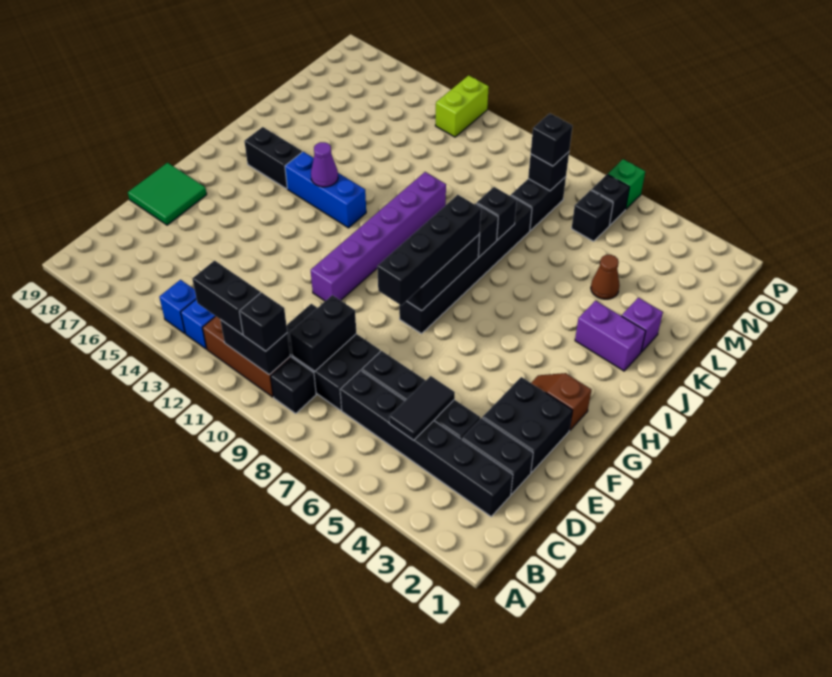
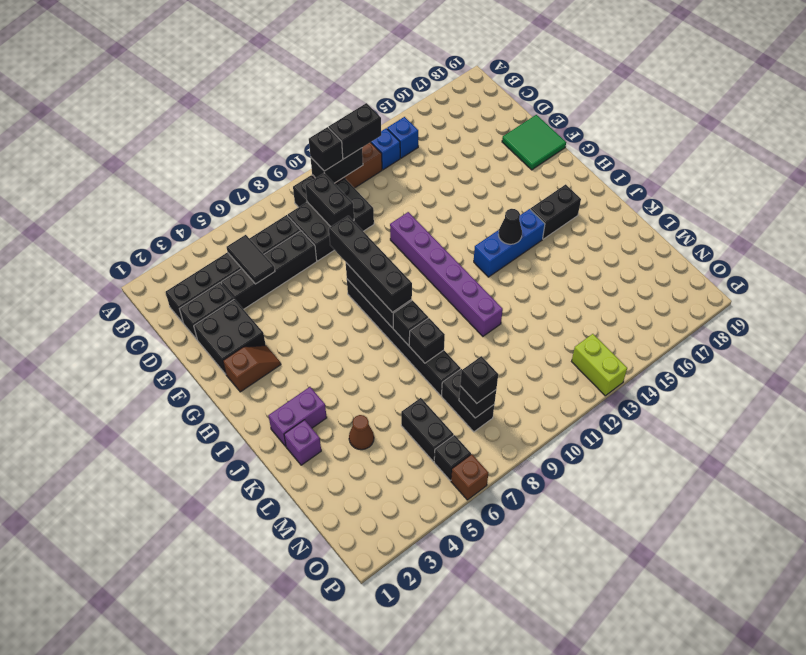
purple cone I14 level 2 -> black cone I14 level 2
black brick N6 level 1 -> black brick M6:N6 level 1
green brick P6 level 1 -> brown brick P6 level 1

